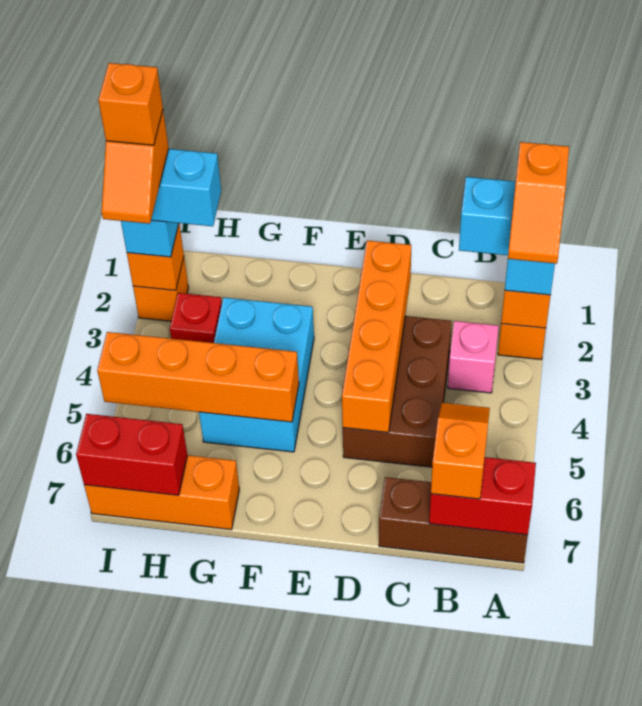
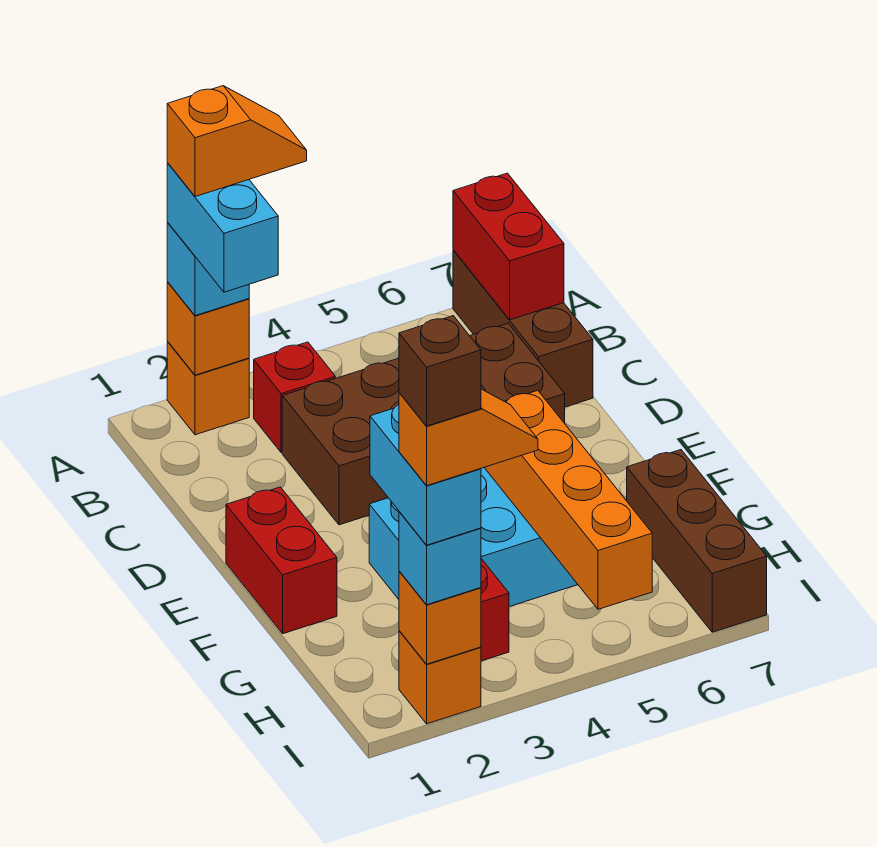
pink brick B3 level 1 -> red brick B3 level 1
orange slope B6:B7 level 3 top 7 -> none
brown brick C3:D5 level 1 -> brown brick C3:D6 level 1
orange brick D2:D5 level 2 -> none
orange brick G7:I7 level 1 -> brown brick G7:I7 level 1
red brick H7:I7 level 2 -> red brick E1:F1 level 1
orange brick I2 level 6 -> brown brick I2 level 6

